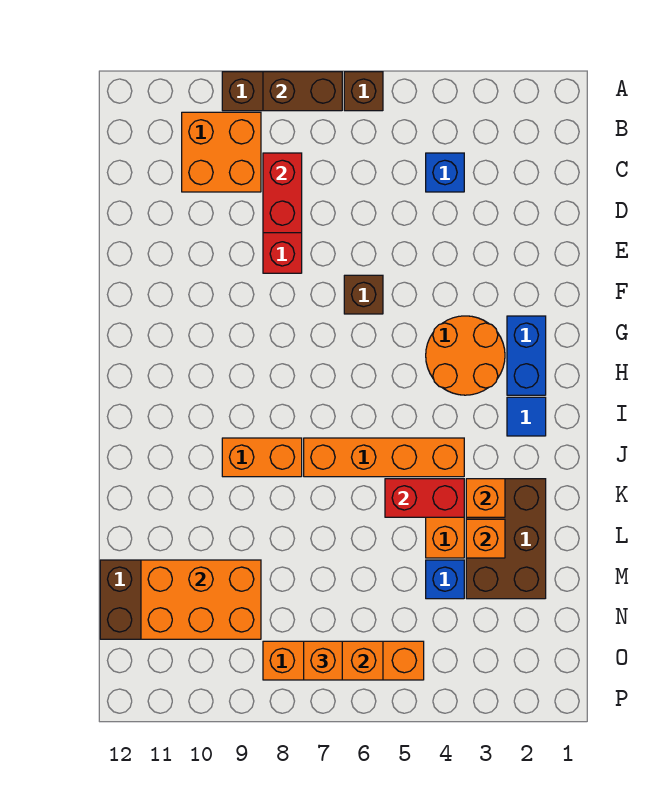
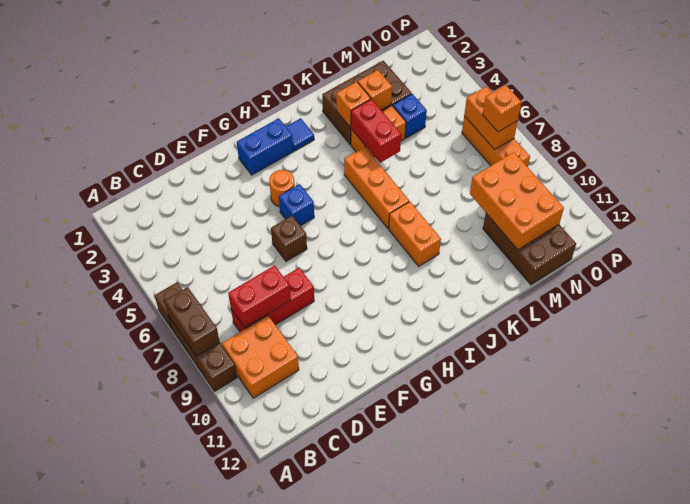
blue brick C4 level 1 -> blue brick G5 level 1
orange round brick G3:H4 level 1 -> orange round brick G4 level 1
orange brick J4:J7 level 1 -> orange brick J5:J7 level 1
orange brick O5:O8 level 1 -> orange brick O6:O8 level 1

